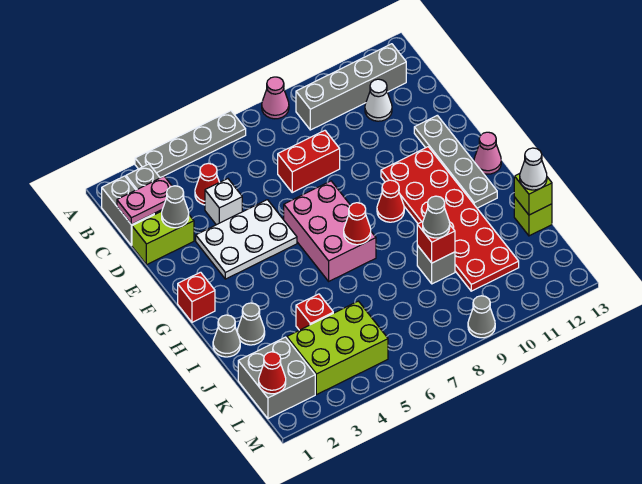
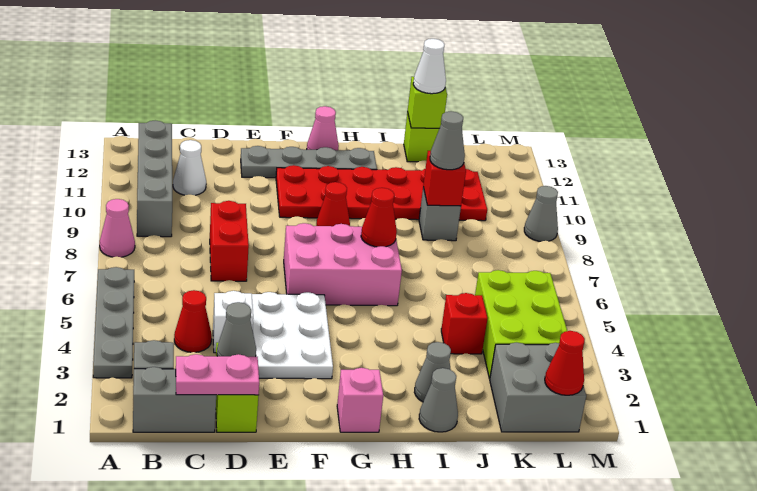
pink plate C1:C2 level 2 -> pink plate C1:D1 level 2
red brick G1 level 1 -> pink brick G1 level 1

